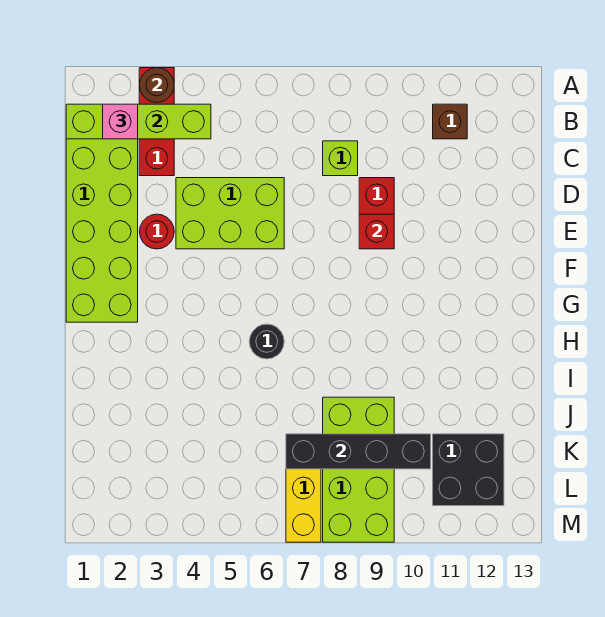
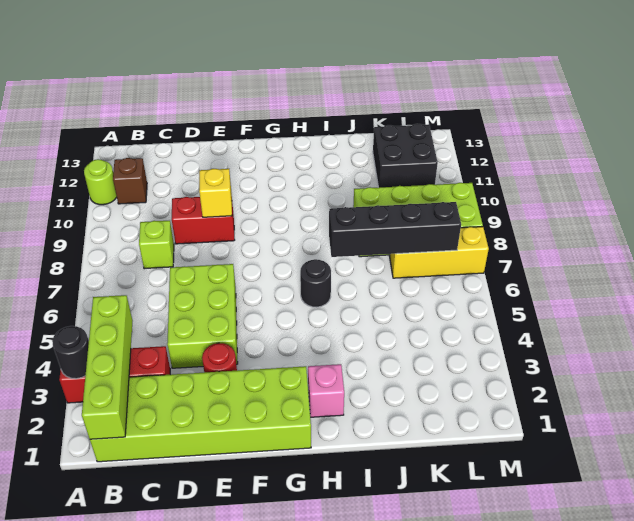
brown round brick A3 level 2 -> black round brick A3 level 2
none -> lime round brick A11 level 1
pink brick B2 level 3 -> pink brick H2 level 1
red brick E9 level 2 -> yellow brick E9 level 2
black brick K7:K10 level 2 -> black brick I7:L7 level 2

